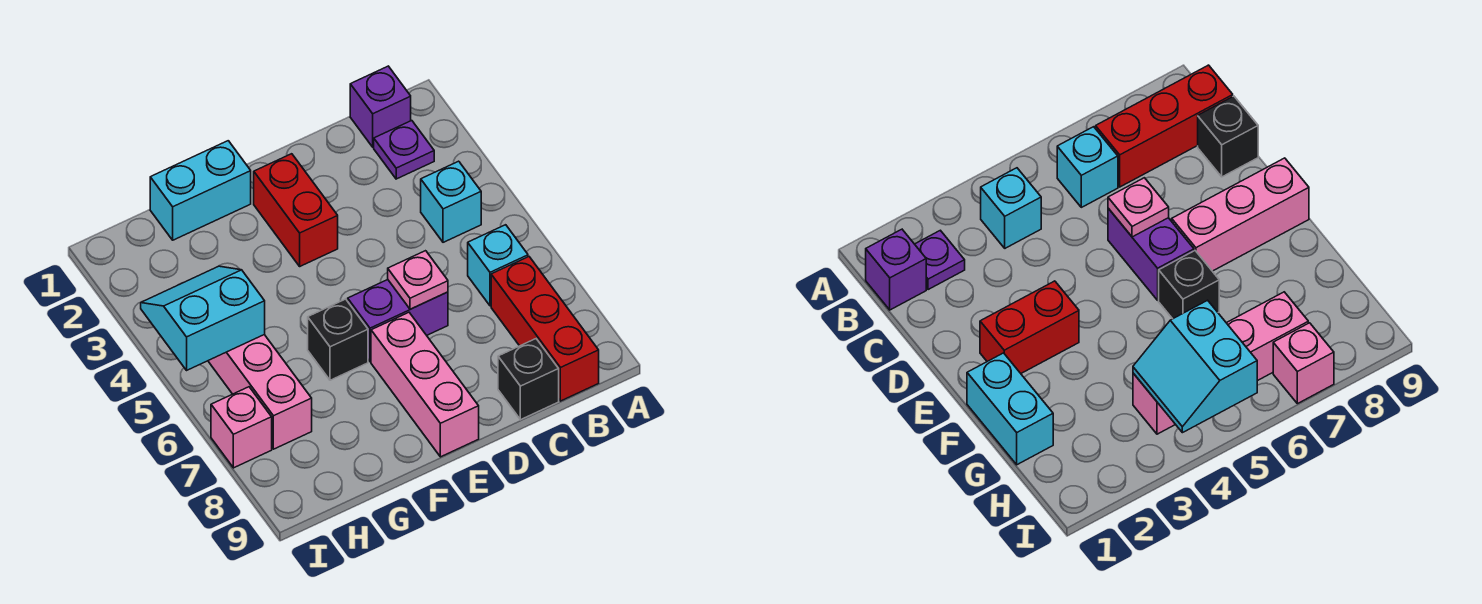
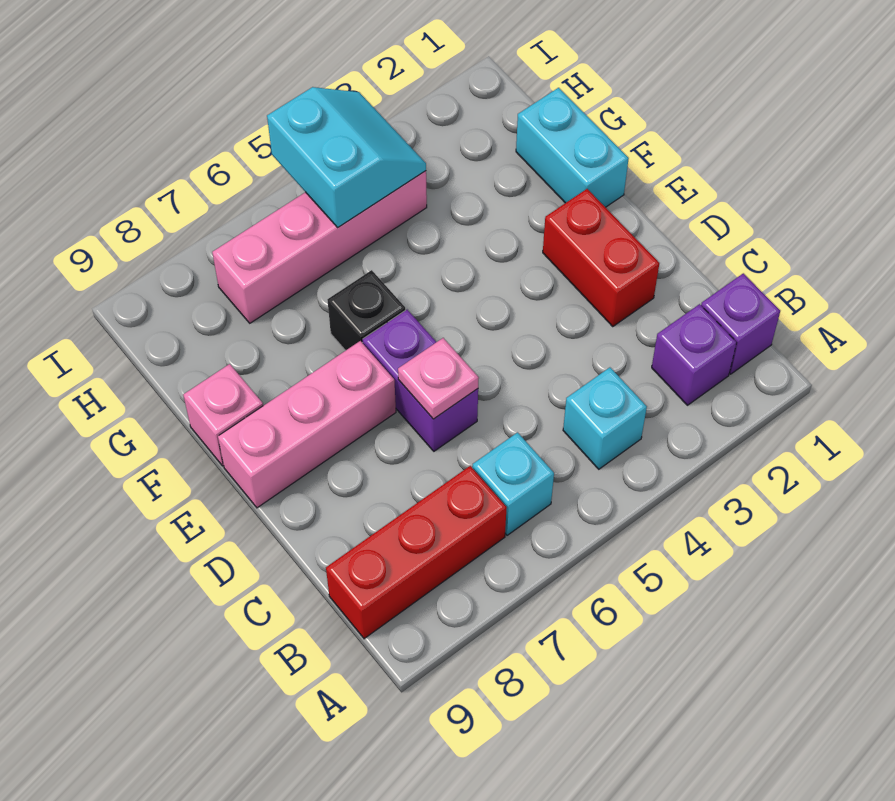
purple plate B2 level 1 -> purple brick B2 level 1
black brick C9 level 1 -> none
red brick E2:E3 level 1 -> red brick D2:E2 level 1
pink brick I7 level 1 -> pink brick F9 level 1

